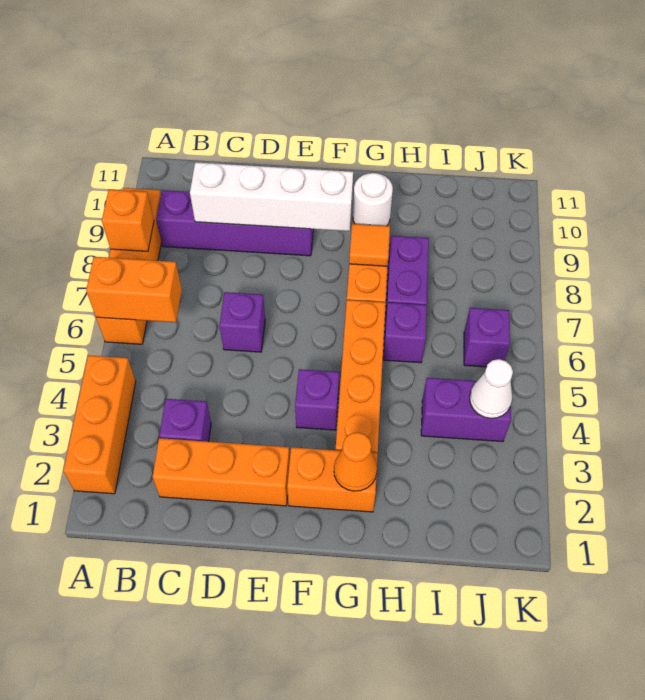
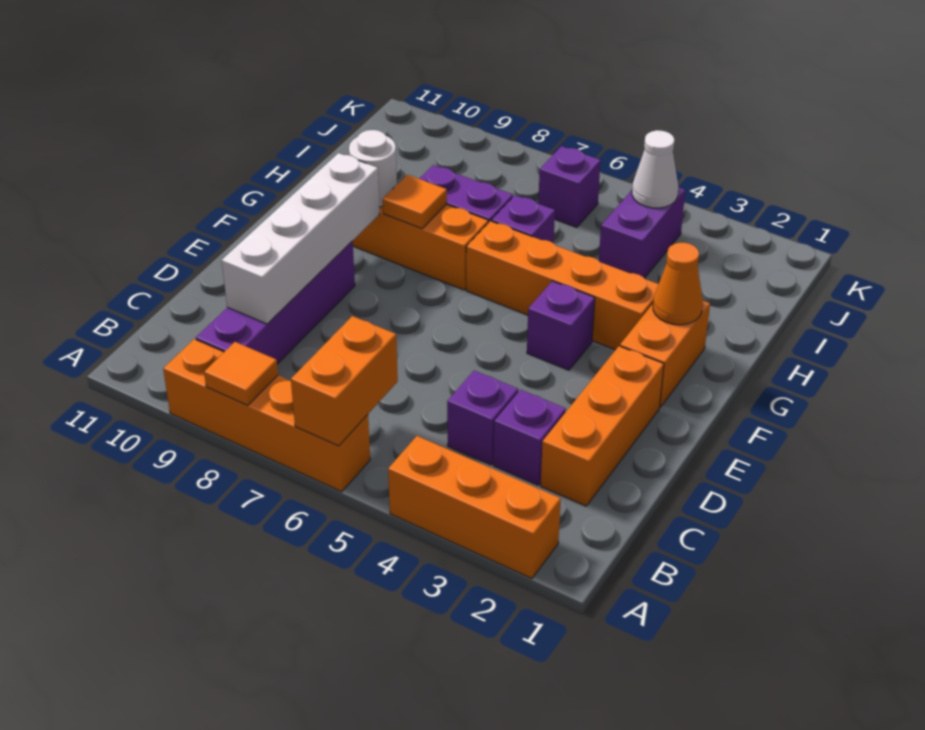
orange brick A8 level 2 -> orange tile A8 level 2
purple brick D6 level 1 -> purple brick C4 level 1

